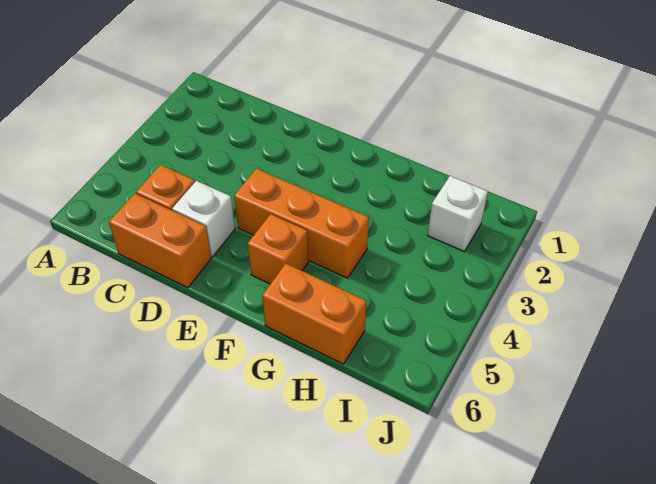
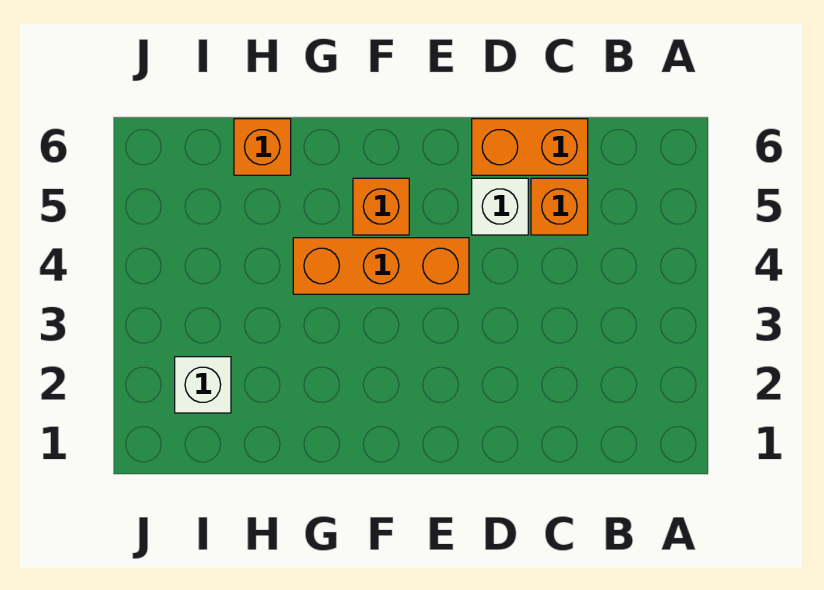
orange brick G6:H6 level 1 -> orange brick H6 level 1

